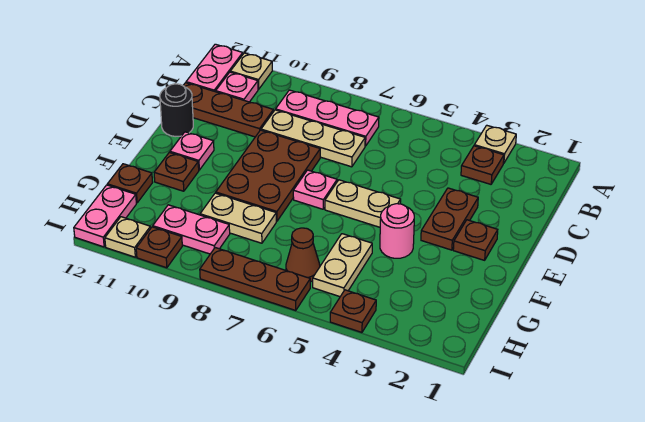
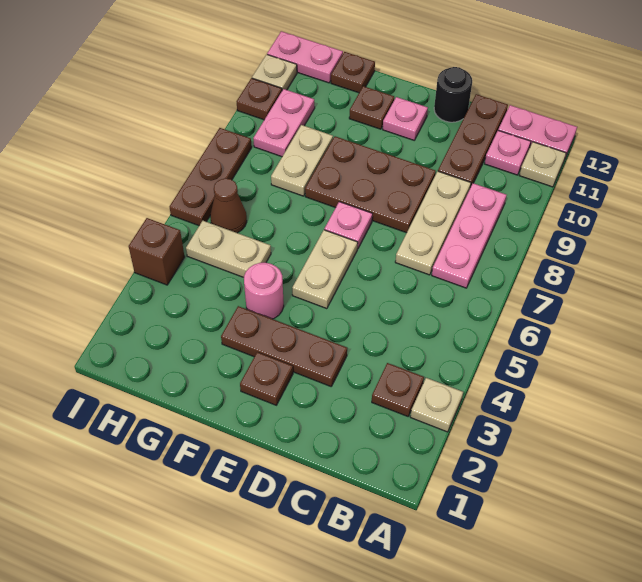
brown plate D3:E3 level 1 -> brown plate D3:F3 level 1
brown plate I4 level 1 -> brown brick I4 level 1

